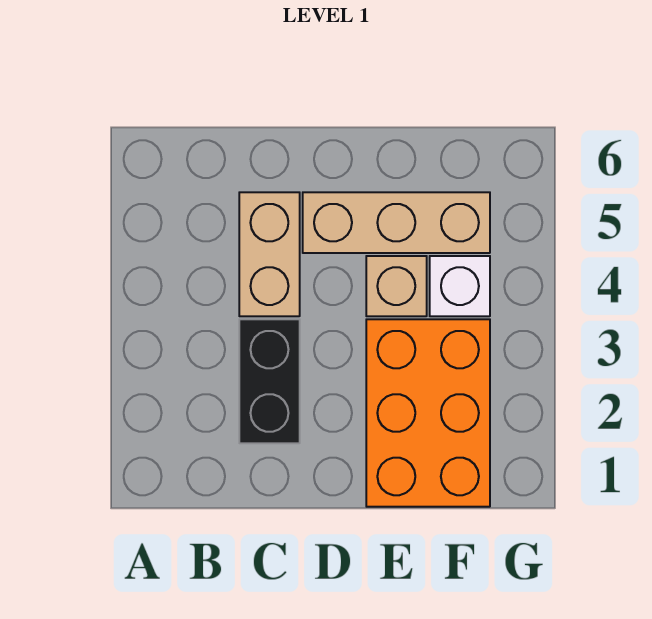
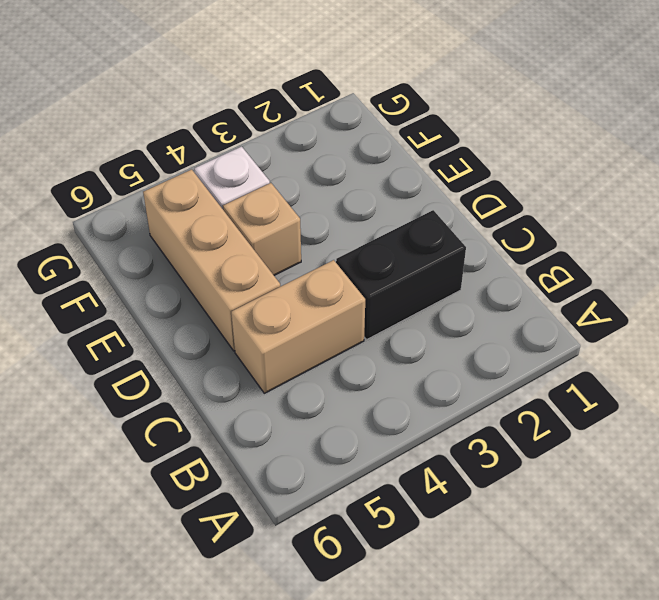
orange brick E1:F3 level 1 -> none

